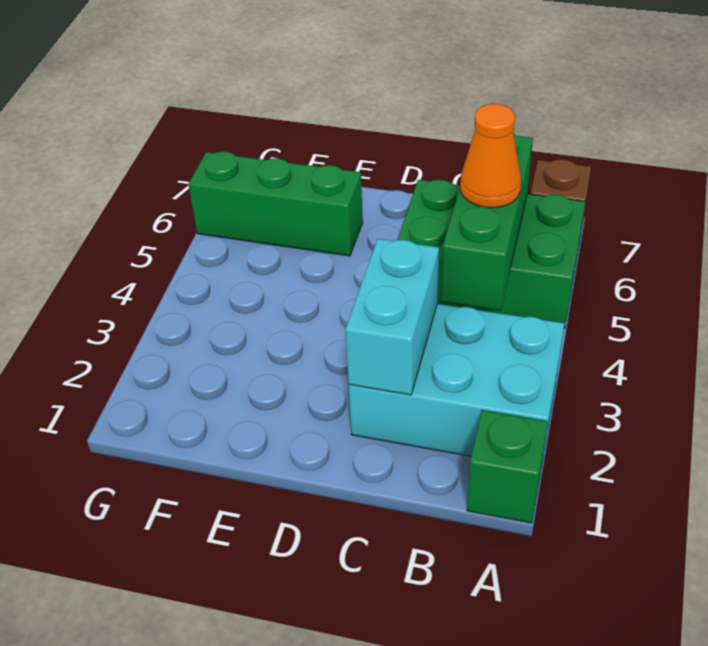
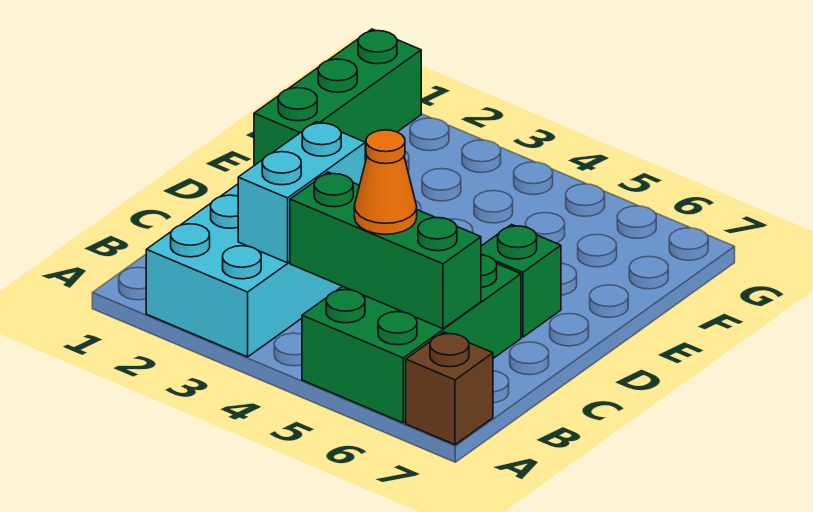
green brick A1 level 1 -> green brick D6 level 1
cyan brick C2:C3 level 2 -> cyan brick B3:C3 level 2
green brick E6:G6 level 1 -> green brick E1:G1 level 1

